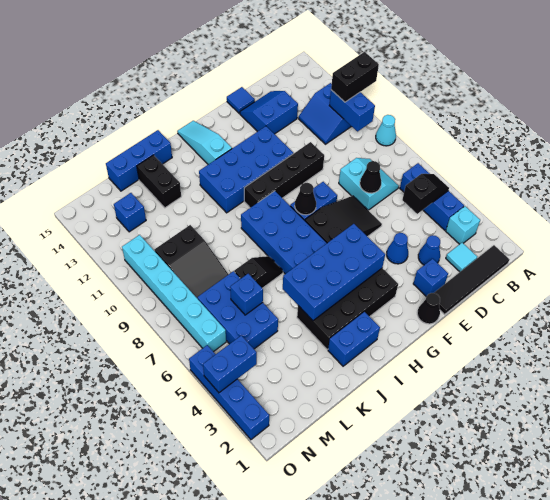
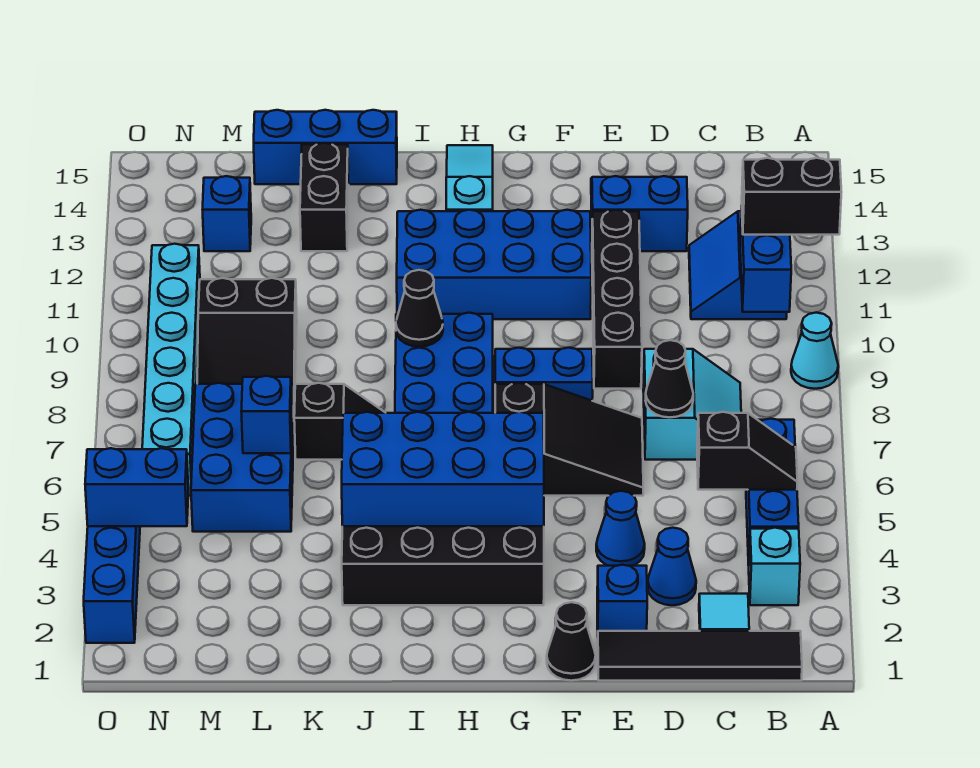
black brick E10:H10 level 1 -> black brick E9:E12 level 1
blue tile E15 level 1 -> none
black cone G8 level 2 -> black cone I9 level 2
blue brick I2:J2 level 1 -> none

